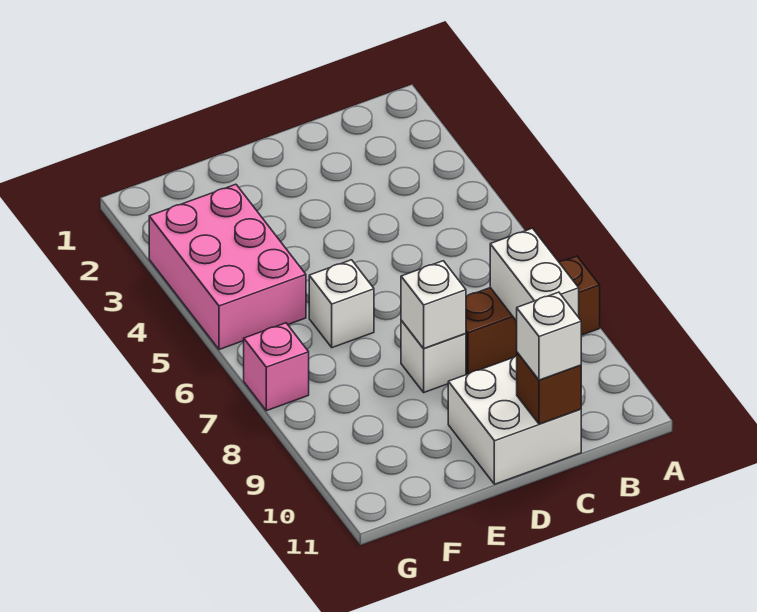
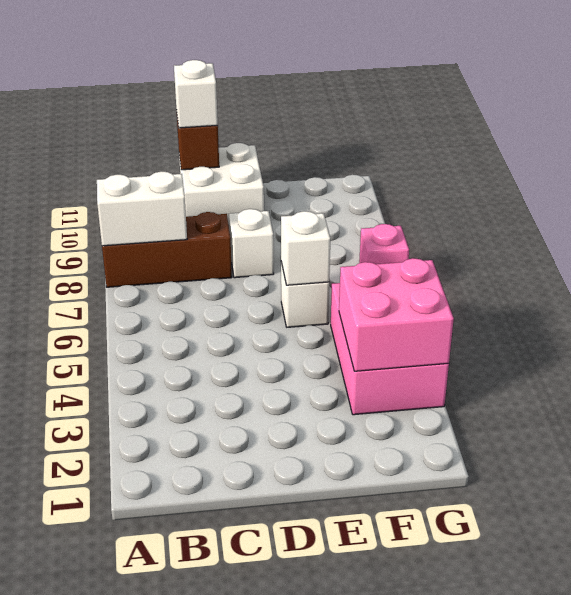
white brick B8:B9 level 2 -> white brick A8:B8 level 2
white brick D8 level 2 -> white brick E6 level 2
none -> pink brick F3:G4 level 2

